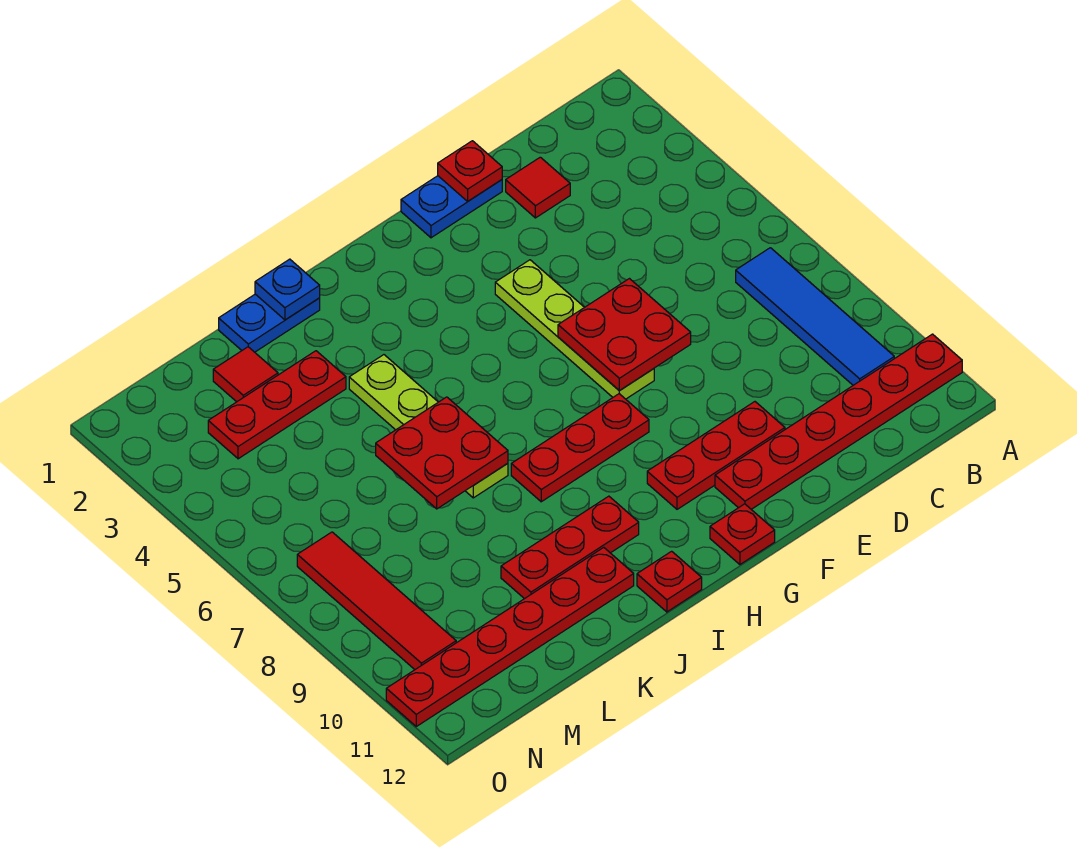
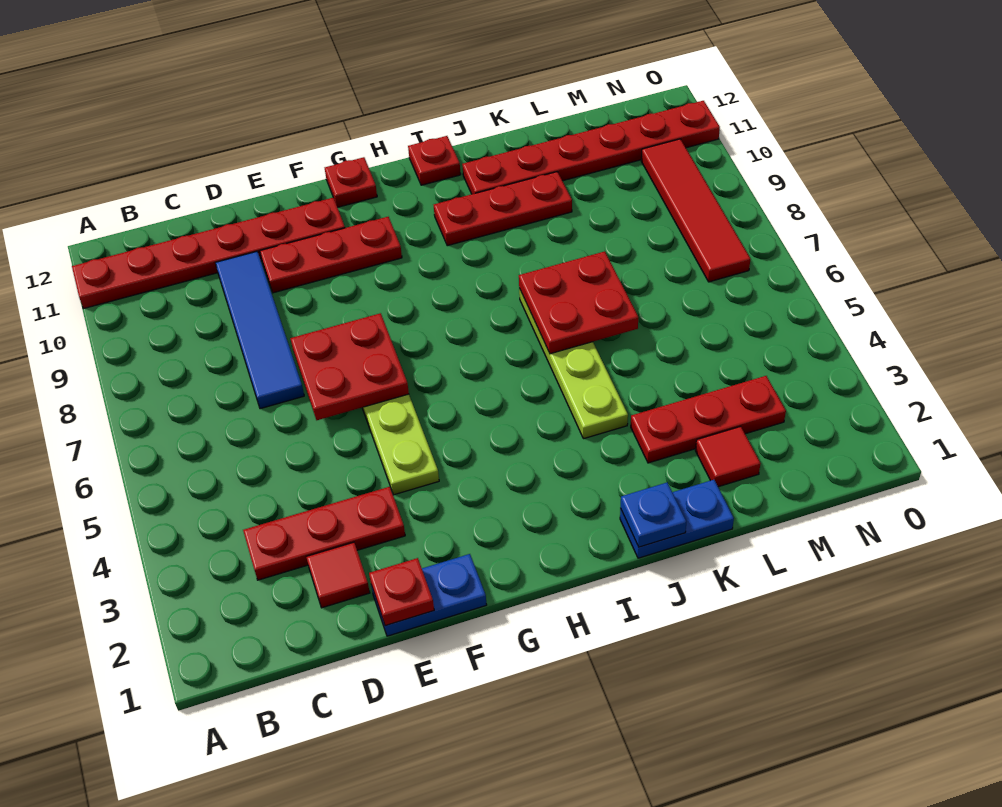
blue tile B7:B10 level 1 -> blue tile D7:D10 level 1
red plate G8:I8 level 1 -> red plate C3:E3 level 1

